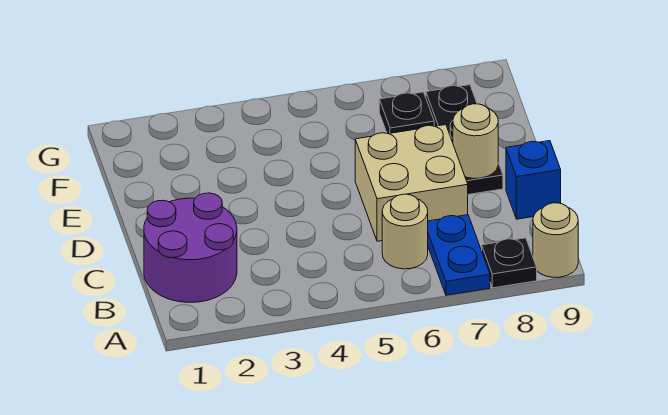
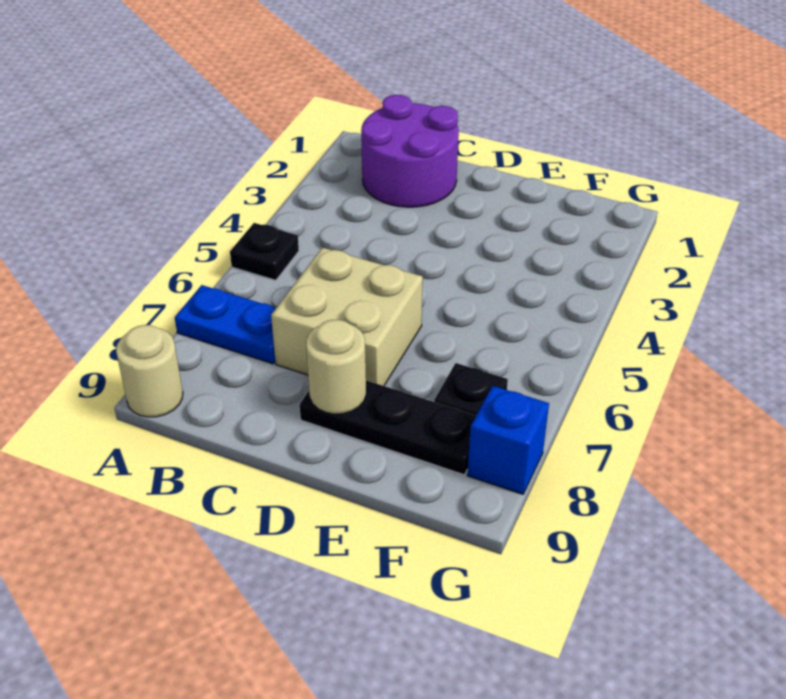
black plate A8 level 1 -> black plate A5 level 1
tan round brick B6 level 1 -> none
blue brick C9 level 1 -> blue brick G8 level 1

